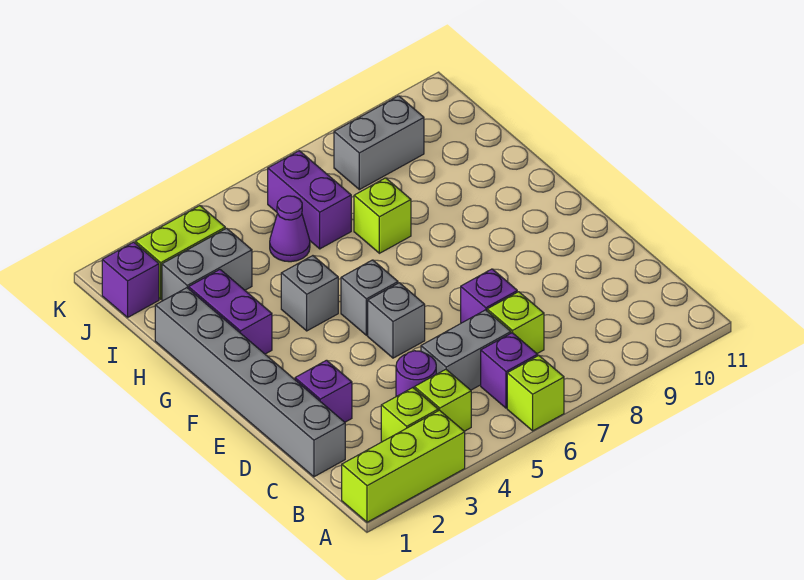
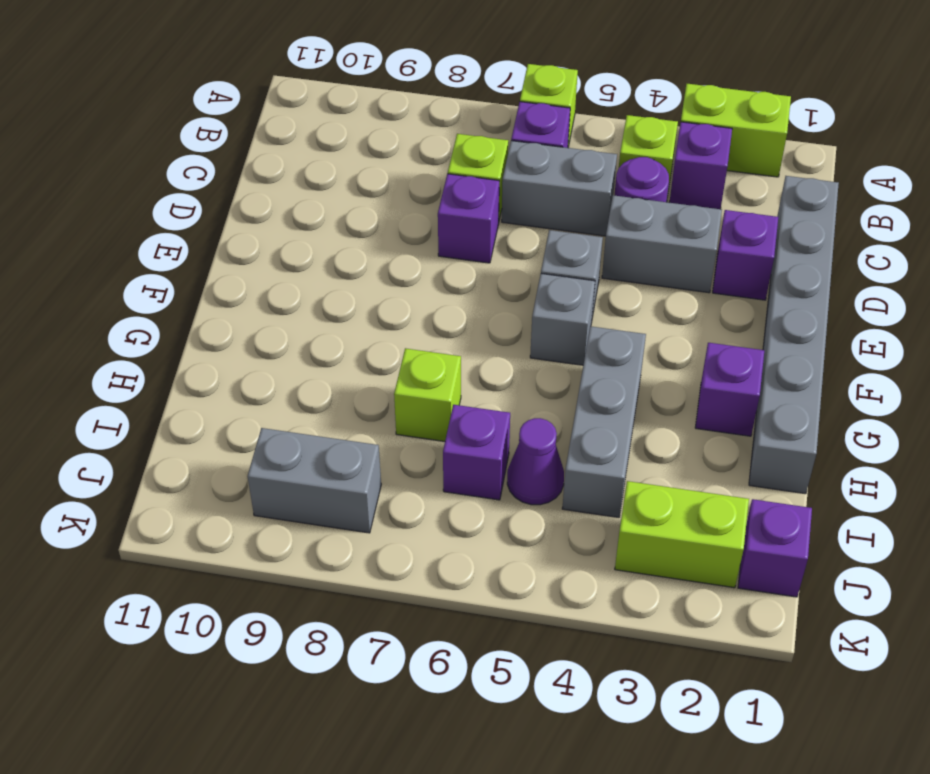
lime brick A1:A3 level 1 -> lime brick A2:A3 level 1
lime brick B3 level 1 -> purple brick B3 level 1
purple brick G2:H2 level 1 -> purple brick G2 level 1
grey brick G4 level 1 -> grey brick G4:I4 level 1
grey brick I2:I3 level 1 -> grey brick D3:D4 level 1
purple brick I6:J6 level 1 -> purple brick I6 level 1

